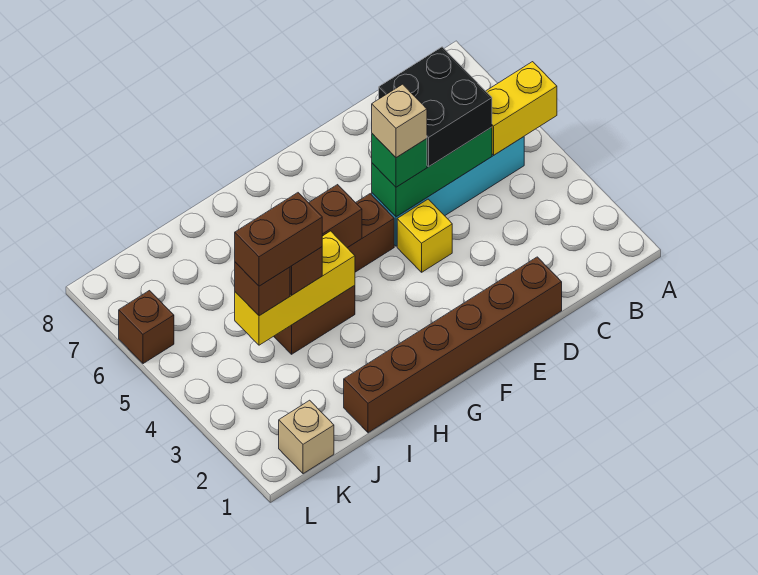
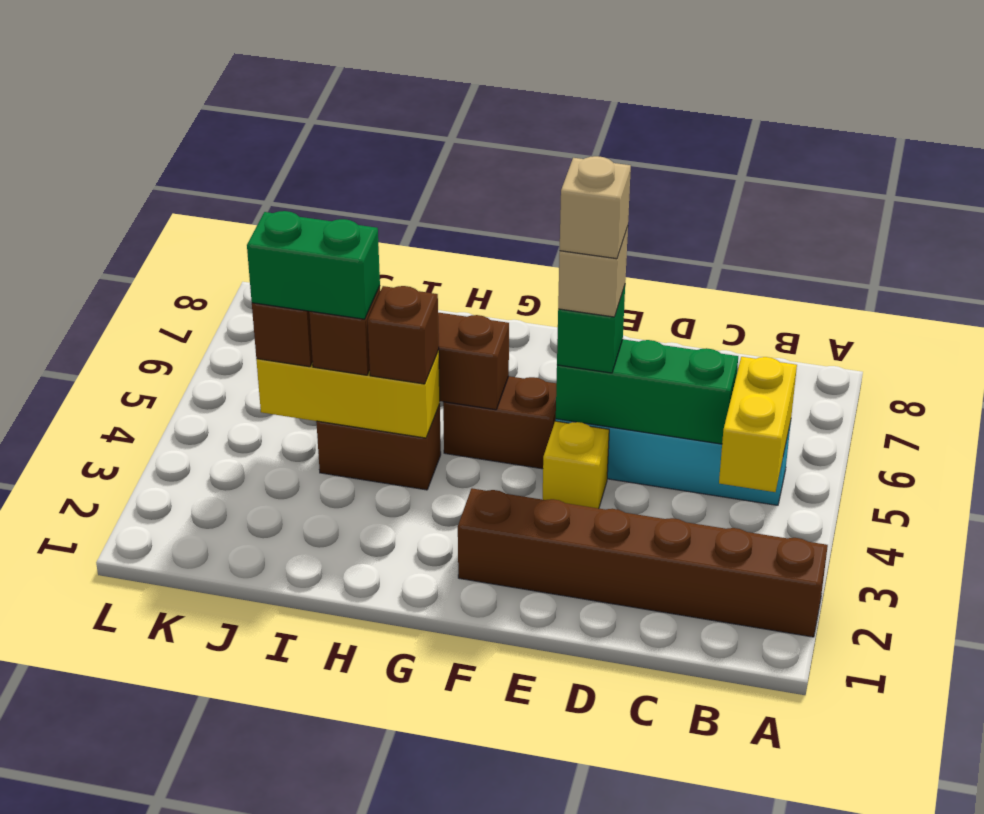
yellow brick A5:B5 level 2 -> yellow brick B4:B5 level 2
black brick C5:D6 level 3 -> none
brown brick D1:I1 level 1 -> brown brick A2:F2 level 1
brown brick I4:J4 level 4 -> green brick I4:J4 level 4
tan brick K1 level 1 -> tan brick E5 level 5
brown brick L6 level 1 -> brown brick H4 level 3

